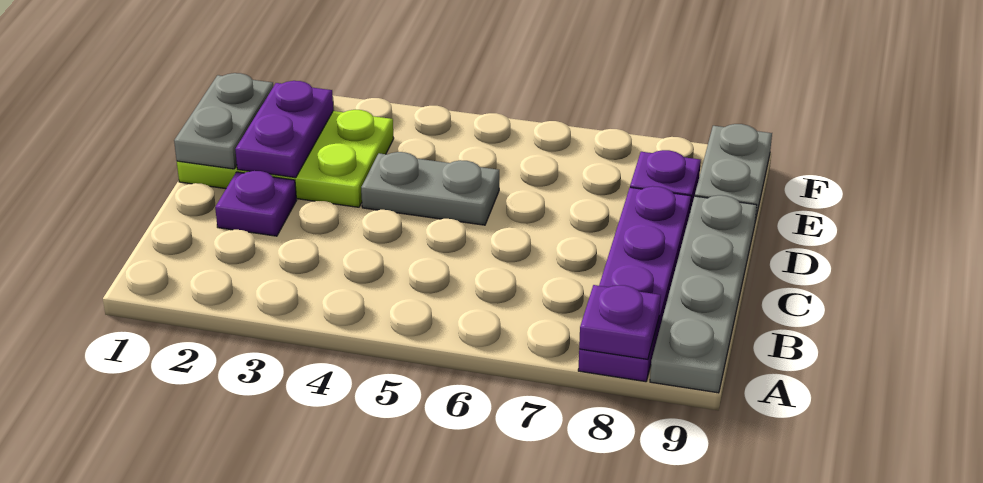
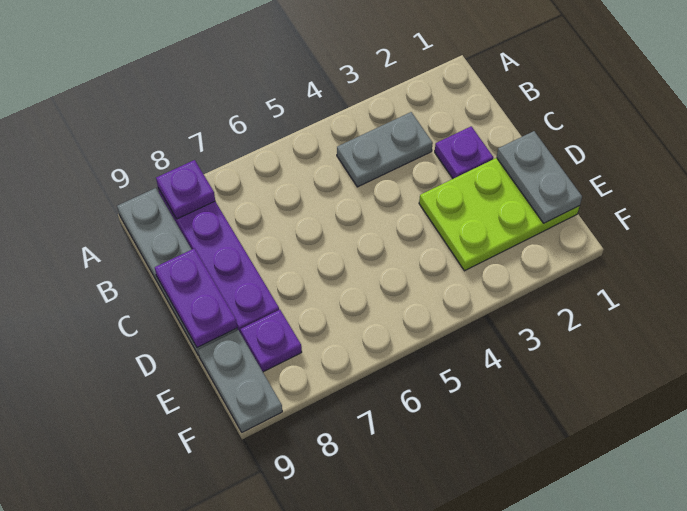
purple plate D2:E2 level 2 -> purple plate C9:D9 level 2
grey plate D4:D5 level 1 -> grey plate B3:B4 level 1

